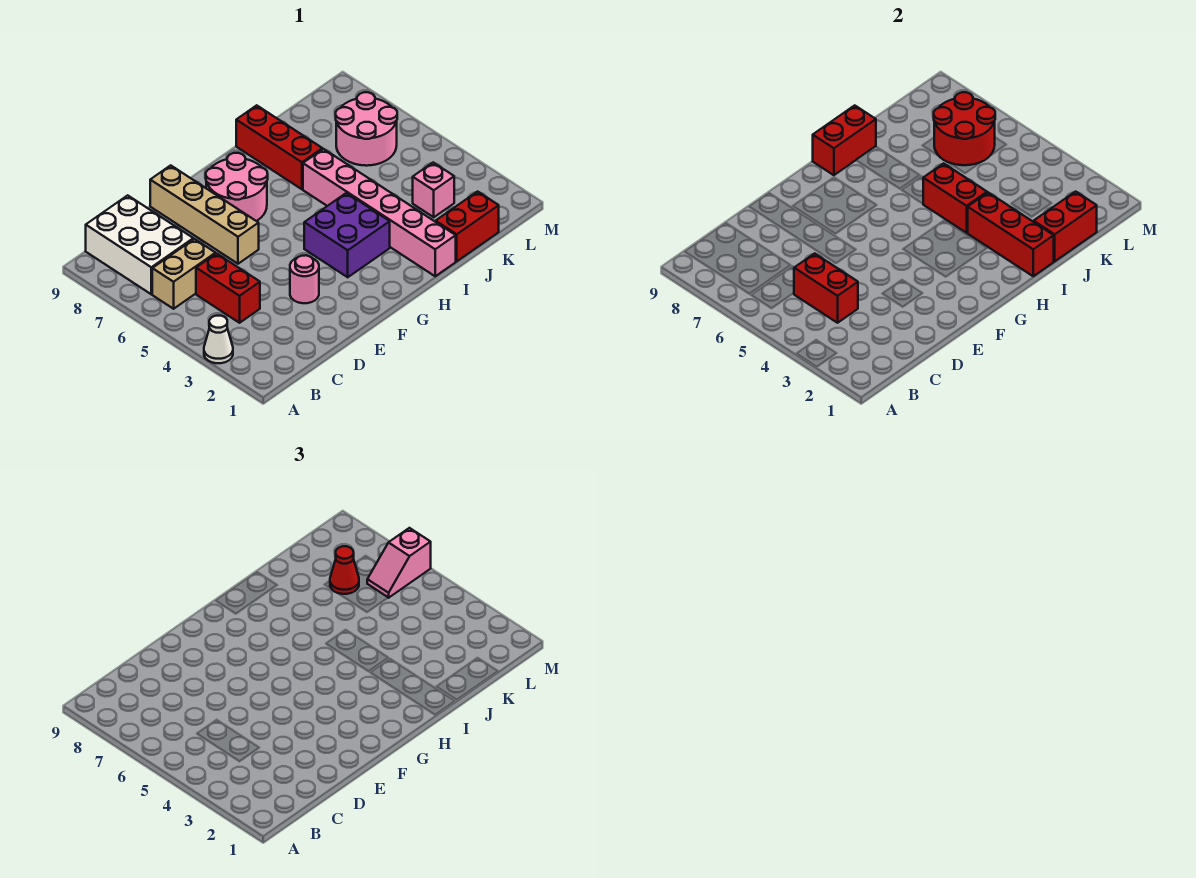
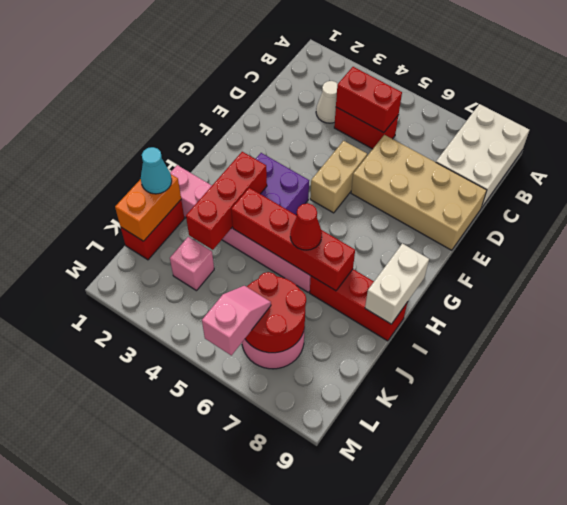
white cone A3 level 1 -> white cone C3 level 1
tan brick B6:C6 level 1 -> tan brick E5:F5 level 1
white brick B7:C9 level 1 -> white brick A8:C9 level 1
pink round brick E3 level 1 -> none
tan brick E6:E9 level 1 -> tan brick D6:E9 level 1
pink round brick F7:G8 level 1 -> none
red brick H9:I9 level 2 -> white brick H9:I9 level 2
red brick I1:I3 level 2 -> red brick H3:J3 level 2
red brick I4:I5 level 2 -> red brick I4:I7 level 2
red brick J1:K1 level 2 -> orange brick J1:K1 level 2
none -> cyan cone J1 level 3
red cone K7 level 3 -> red cone I6 level 3

